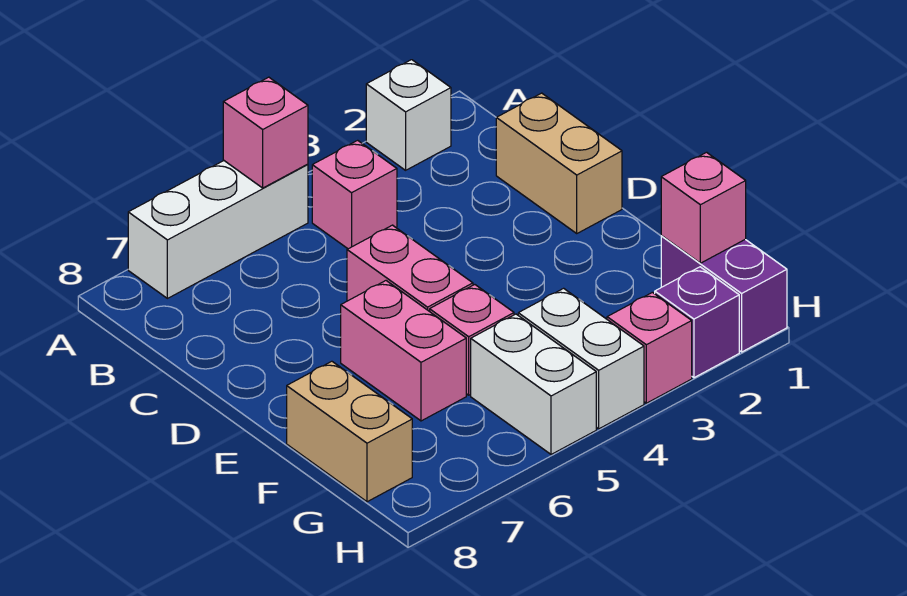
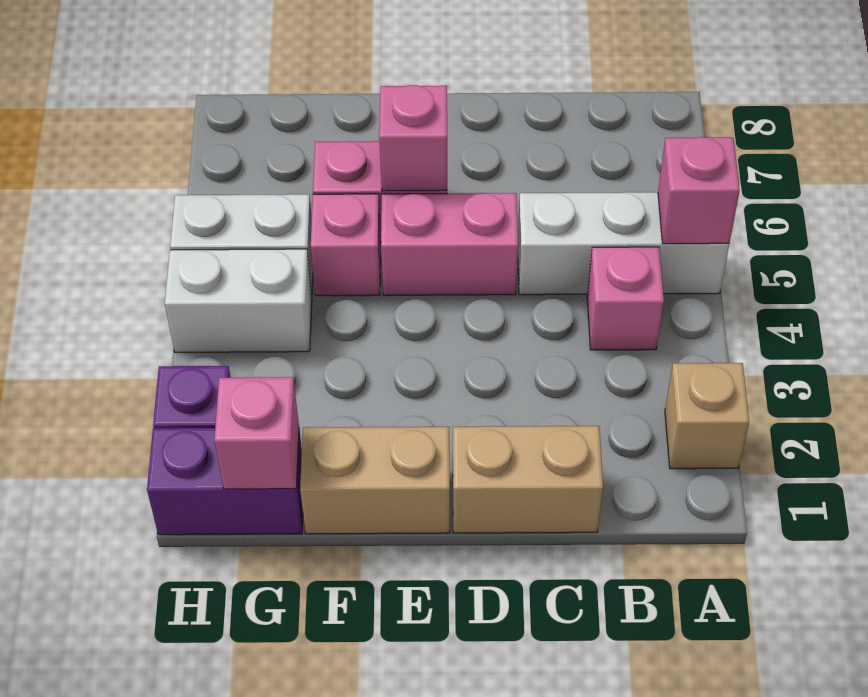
white brick A2 level 1 -> tan brick A2 level 1
white brick A5:A7 level 1 -> white brick A5:C5 level 1
tan brick F8:G8 level 1 -> tan brick E1:F1 level 1
pink brick H3 level 1 -> pink brick E6 level 2

